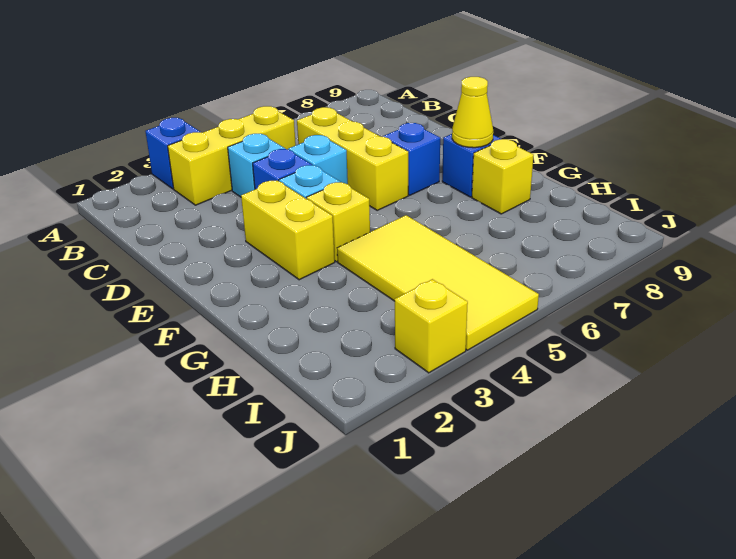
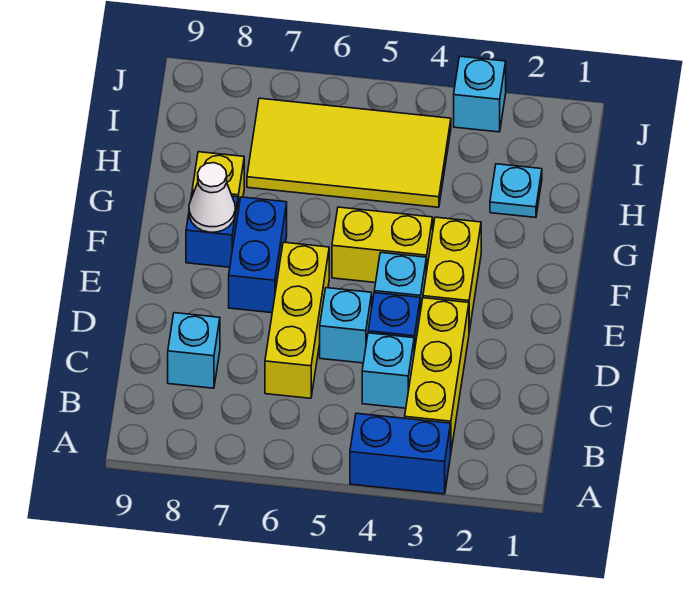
blue brick A3 level 1 -> blue brick A3:A4 level 1
yellow brick B3:B5 level 1 -> yellow brick B3:D3 level 1
none -> cyan brick C8 level 1
blue brick E7 level 1 -> blue brick E7:F7 level 1
yellow brick F4 level 1 -> yellow brick F4:F5 level 1
yellow cone F8 level 2 -> white cone F8 level 2
yellow tile G4:J5 level 1 -> yellow tile H4:I7 level 1
none -> cyan plate H2 level 1
yellow brick J3 level 1 -> cyan brick J3 level 1

